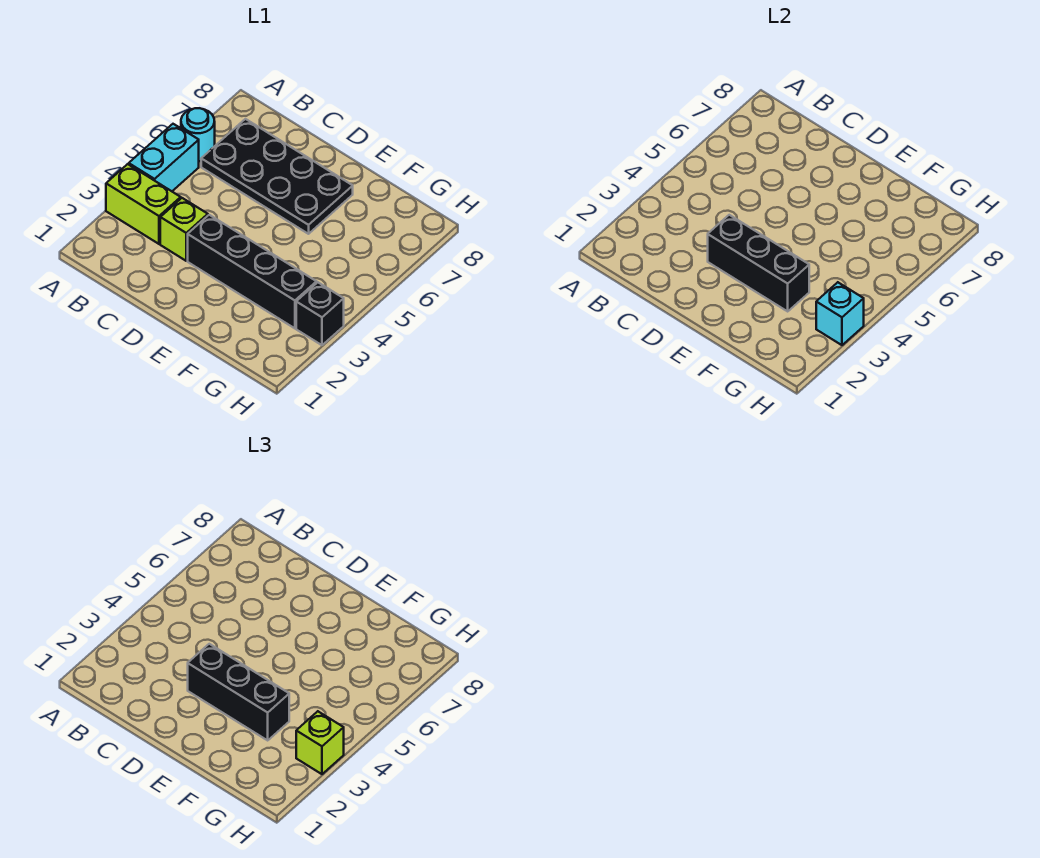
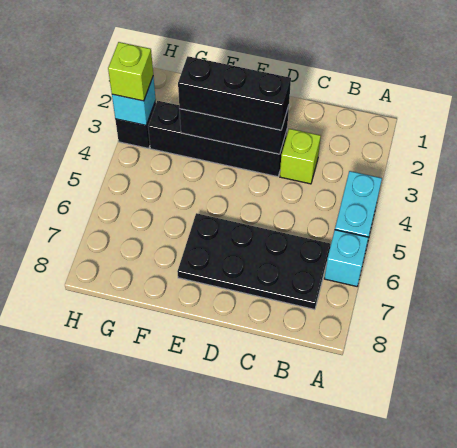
lime brick A3:B3 level 1 -> none
cyan round brick A6 level 1 -> cyan brick A6 level 1

